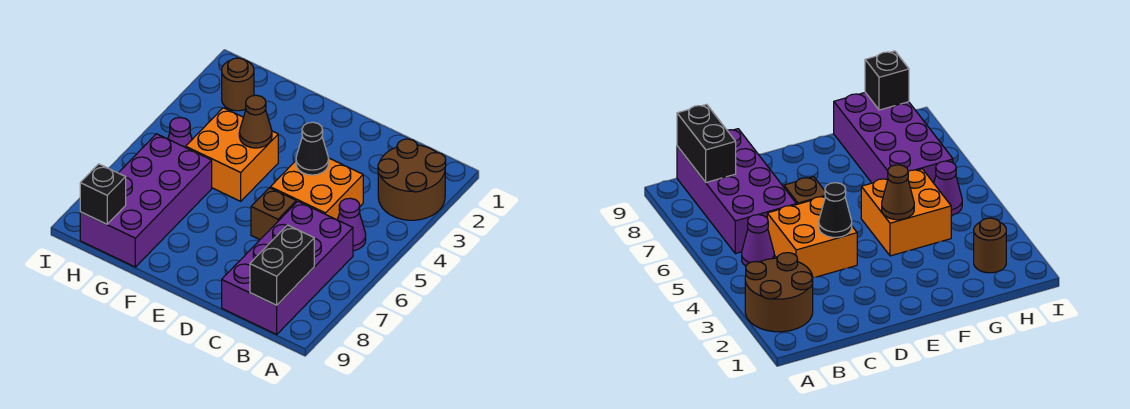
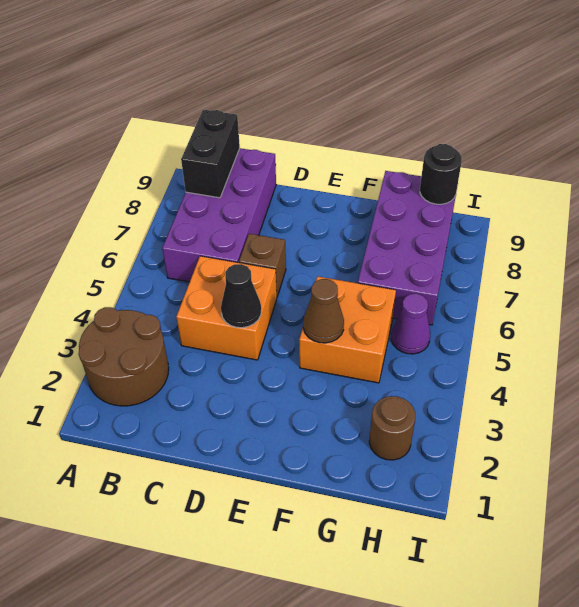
purple cone B5 level 1 -> none
black brick H9 level 2 -> black round brick H9 level 2

